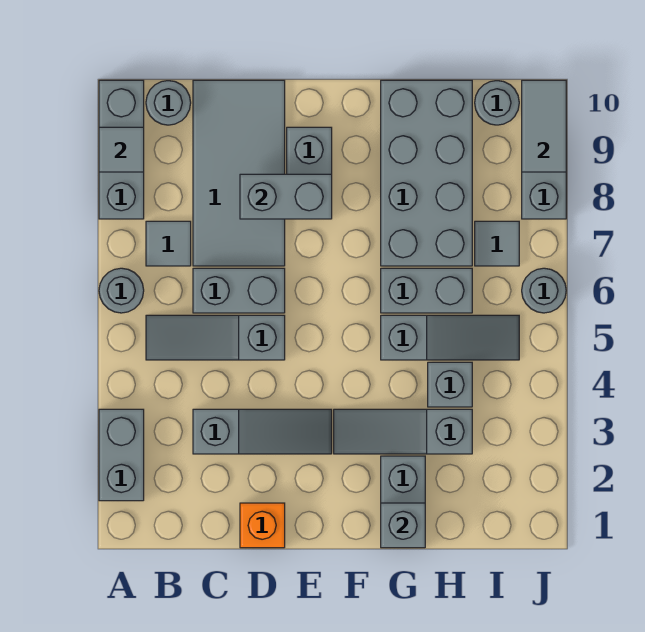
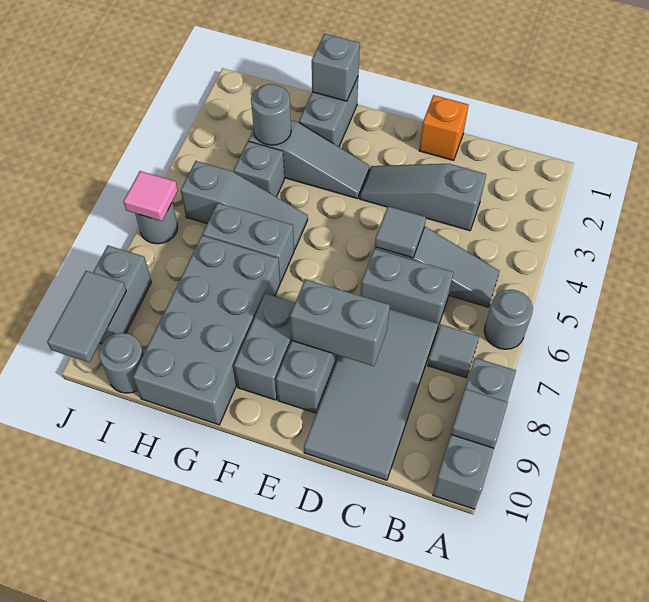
grey brick A2:A3 level 1 -> grey brick F8:F9 level 1
grey round brick B10 level 1 -> grey round brick H3 level 2
grey slope G5:I5 level 1 top G -> grey slope G5:I5 level 1 top I
grey tile I7 level 1 -> grey tile D5 level 2
none -> pink tile J6 level 2

